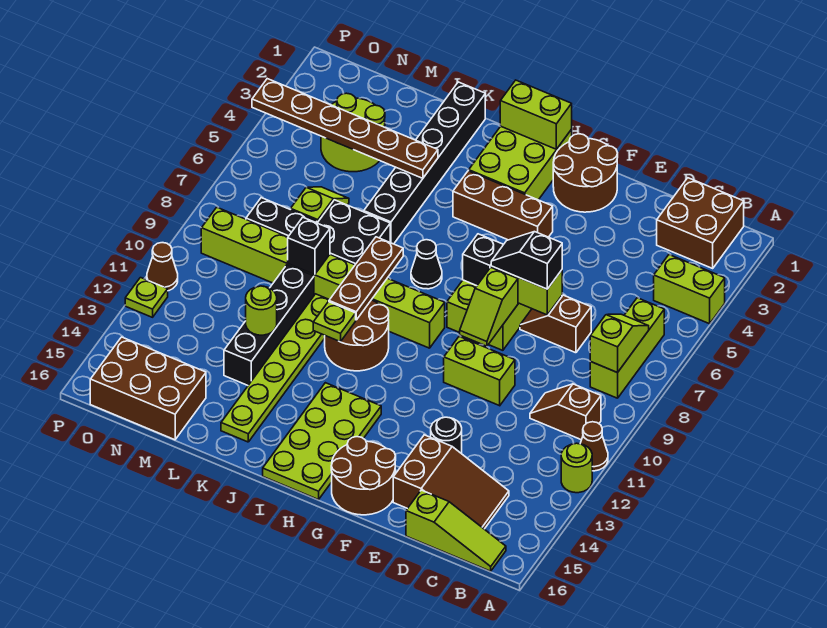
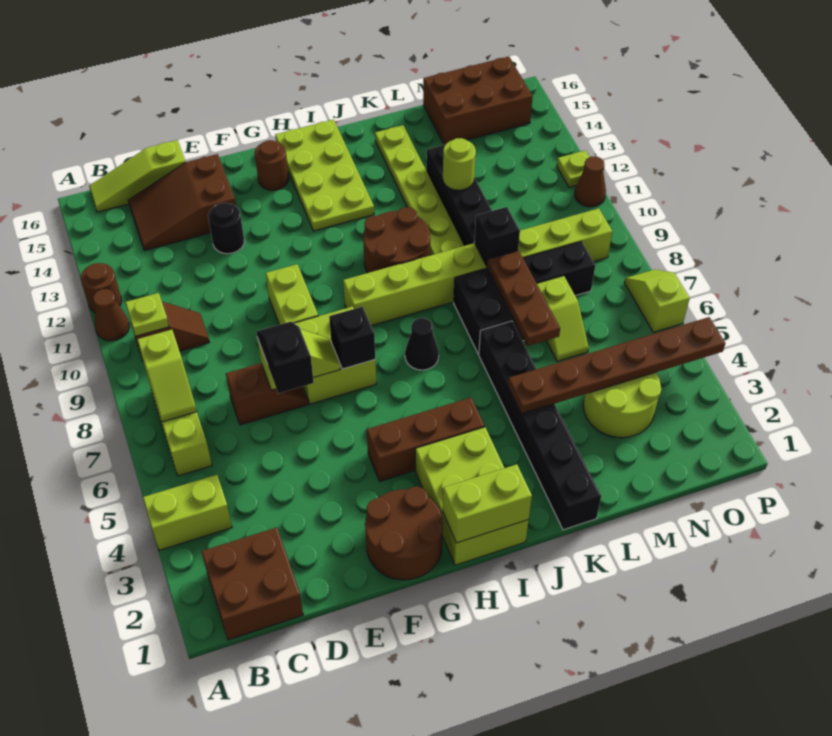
lime round brick A12 level 1 -> brown round brick A12 level 1
black slope E7:F7 level 3 top E -> black slope E6:E7 level 3 top 6
lime brick E10:F10 level 1 -> lime brick F9:F10 level 1
lime slope F8:F9 level 2 top 8 -> lime slope P6:P7 level 1 top 6
brown round brick F15:G16 level 1 -> brown round brick G15 level 1
brown plate J8:J10 level 2 -> brown plate L6:L8 level 2
lime plate J11 level 2 -> lime plate B10 level 2

